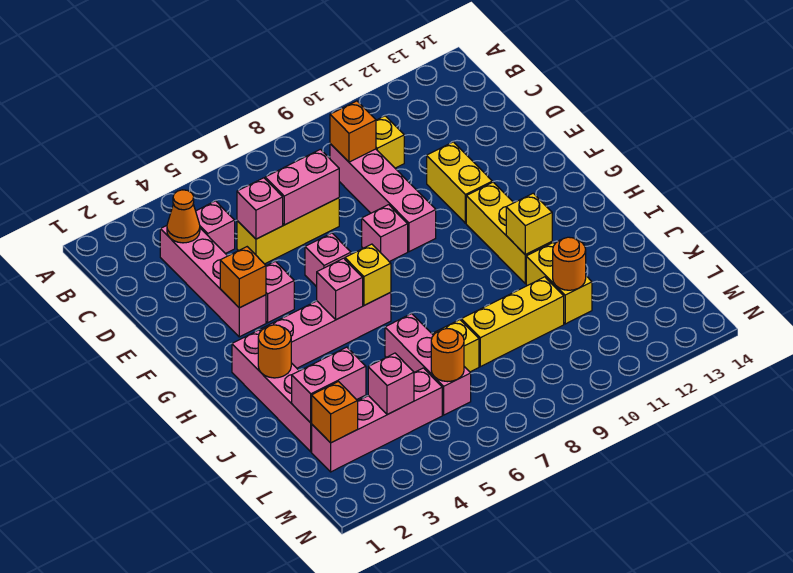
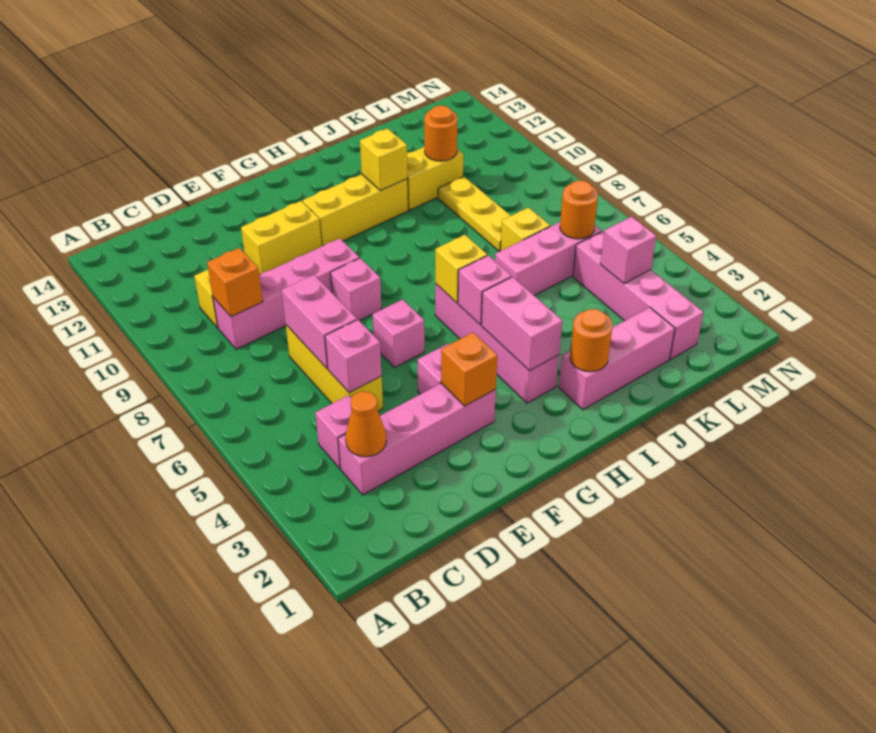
pink brick H2:K2 level 1 -> pink brick I2:K2 level 1
pink brick K2:K3 level 2 -> pink brick H3:H4 level 2
yellow brick K8:K10 level 1 -> yellow plate K8:K10 level 1
orange brick L2 level 2 -> none

